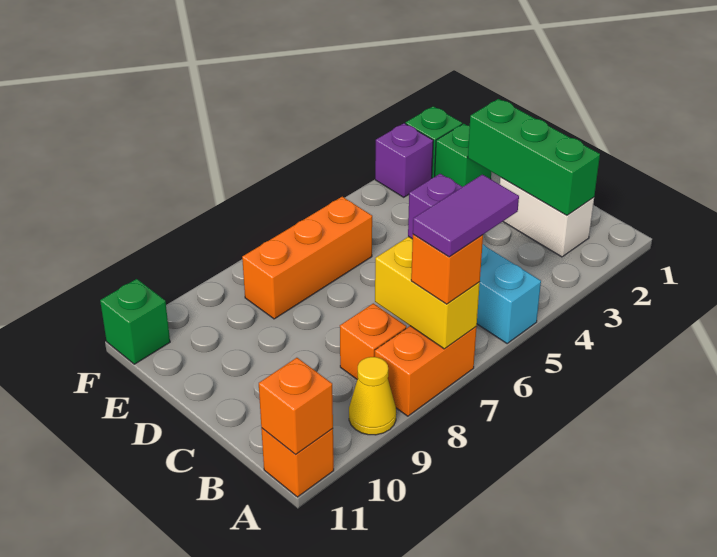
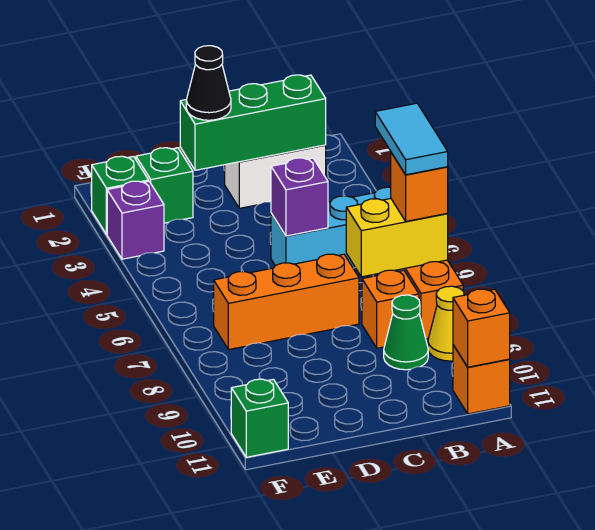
purple tile A6:A7 level 4 -> cyan tile A6:A7 level 4
none -> green cone B9 level 1
none -> black cone D2 level 3
orange brick E6:E8 level 1 -> orange brick C7:E7 level 1

